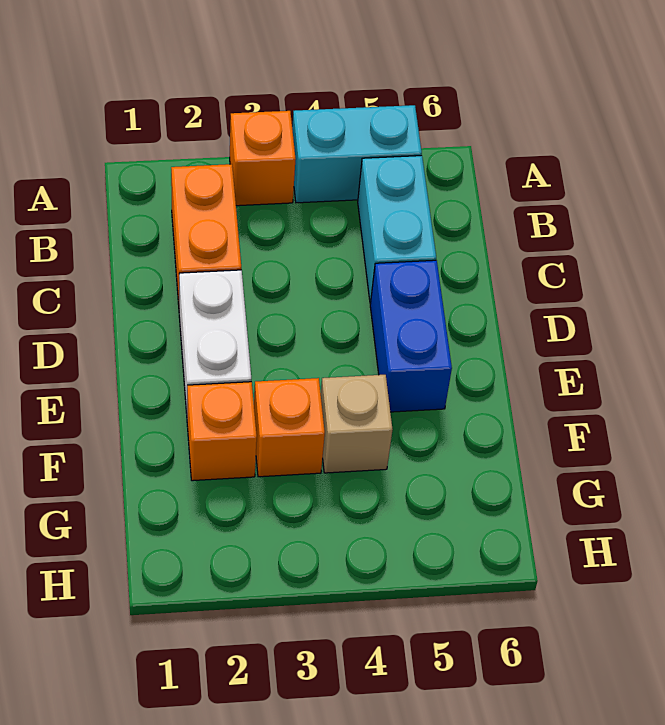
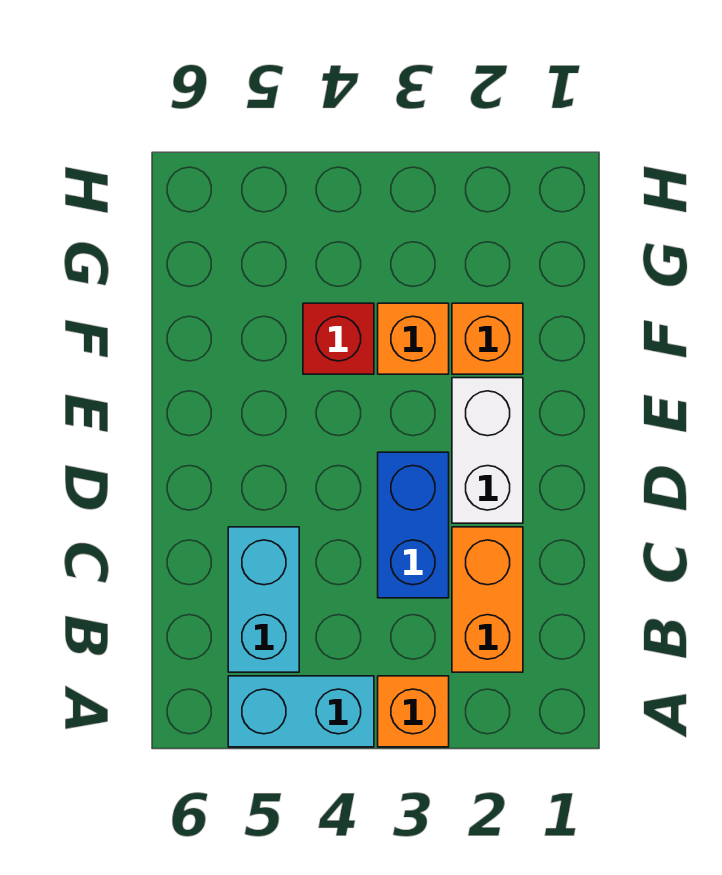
blue brick D5:E5 level 1 -> blue brick C3:D3 level 1
tan brick F4 level 1 -> red brick F4 level 1

